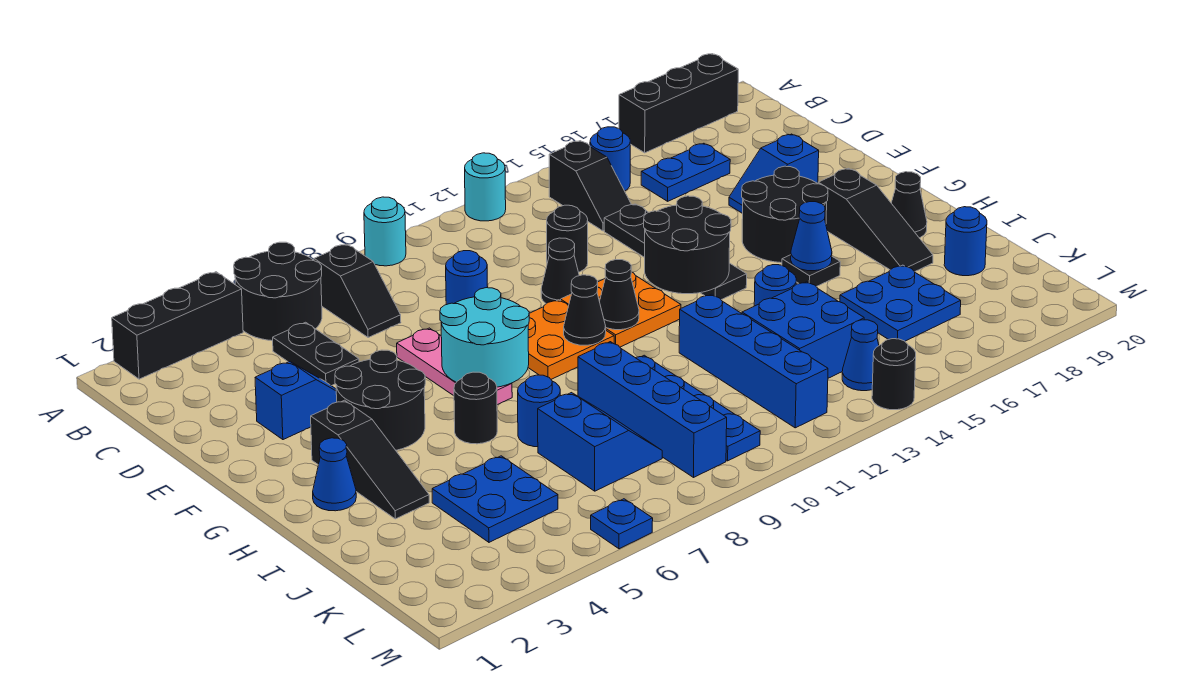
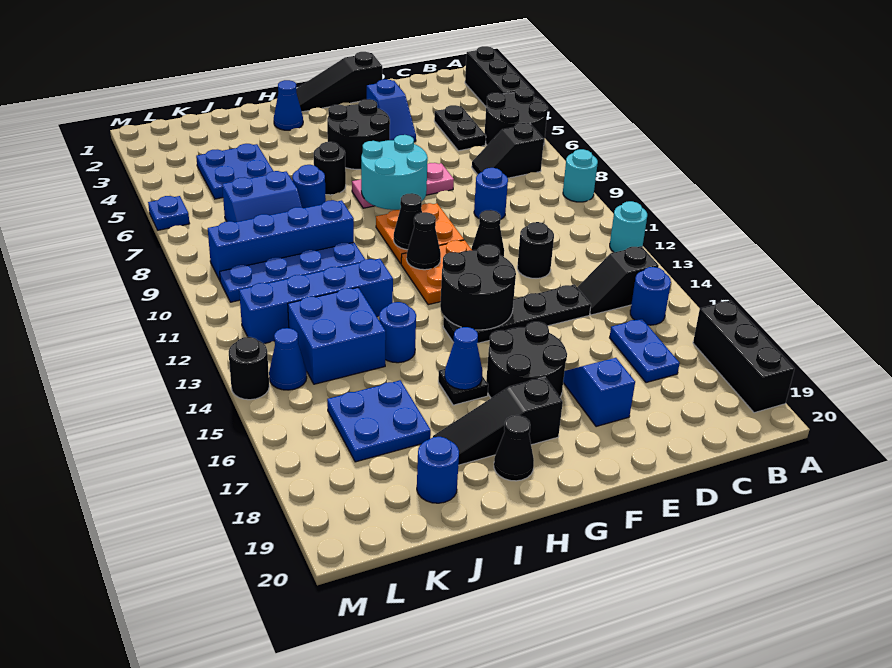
black plate C5:D5 level 1 -> black plate C4:C5 level 1
black slope G3:I3 level 1 top G -> black slope E1:G1 level 1 top E

